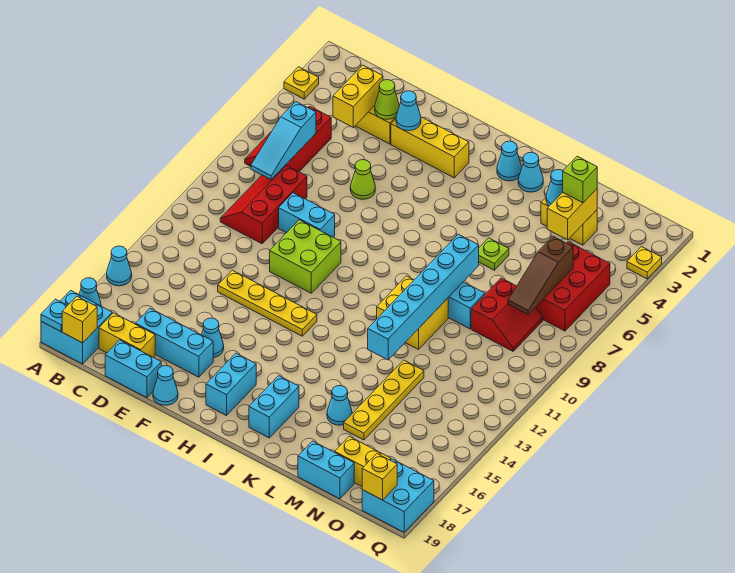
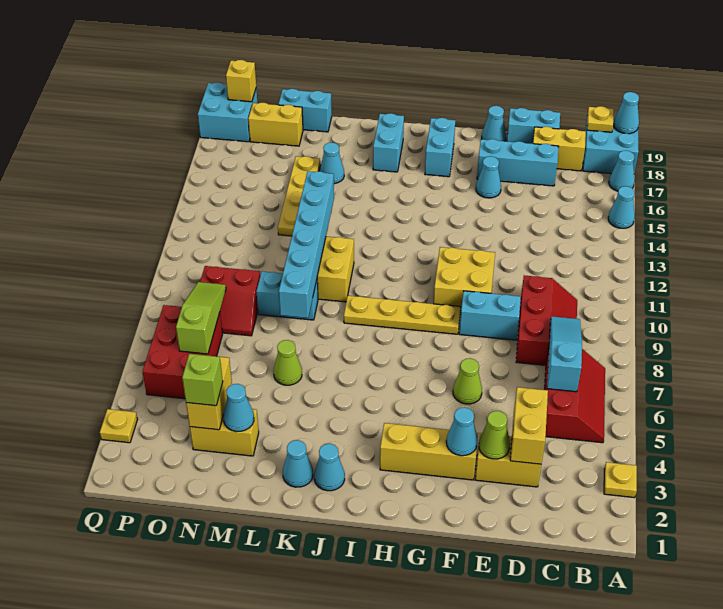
cyan plate A19 level 2 -> cyan cone A19 level 2
yellow brick B19 level 2 -> yellow plate B19 level 2
yellow plate E13:H13 level 1 -> yellow plate G9:J9 level 1
lime brick F10:G11 level 1 -> yellow brick F10:G11 level 1
lime plate L6 level 1 -> lime cone L6 level 1
red slope N8:O9 level 1 top N -> red slope N8:O9 level 1 top 9
brown slope O6:O8 level 2 top 6 -> lime slope O6:O8 level 2 top 6

